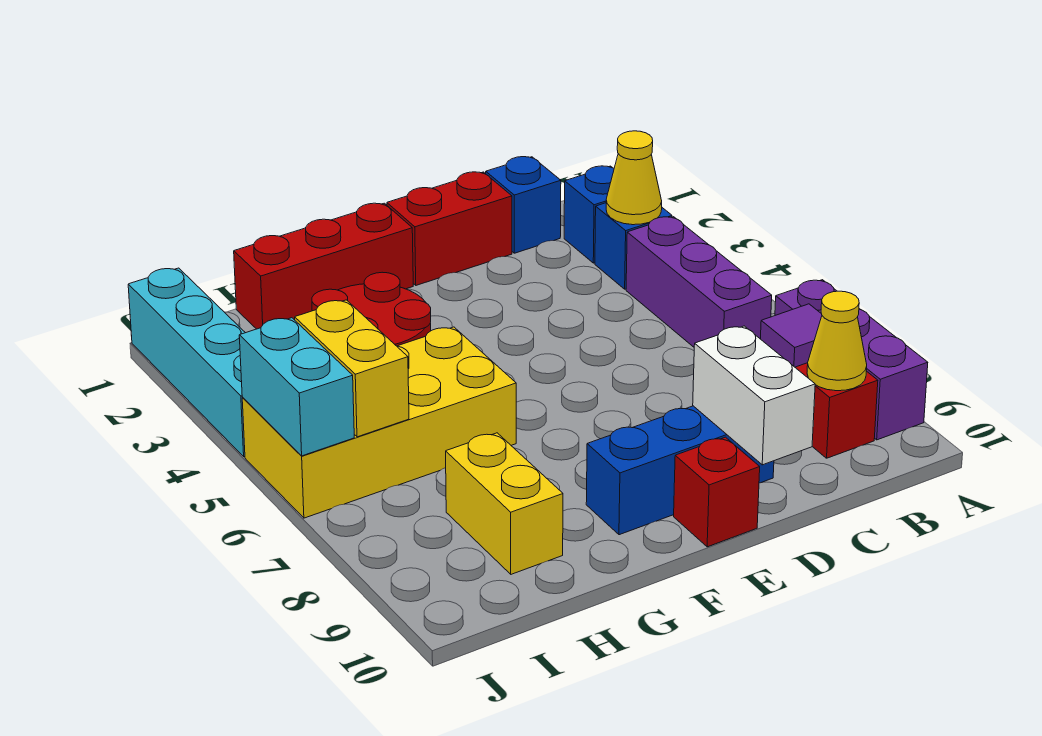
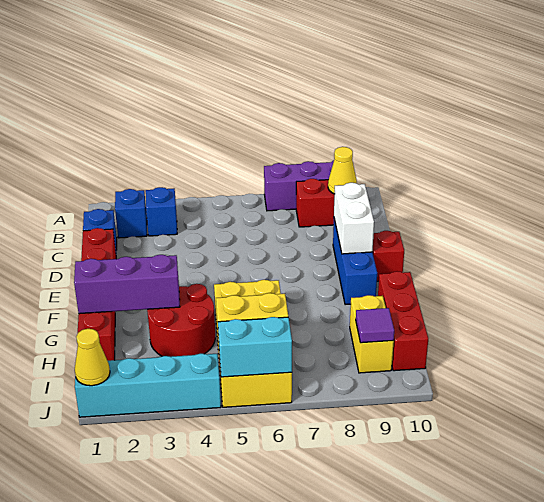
yellow cone B3 level 2 -> yellow cone J1 level 2
purple brick B4:B6 level 1 -> purple brick G1:G3 level 2
purple tile B8 level 2 -> purple tile I9 level 2
white brick D9:D10 level 2 -> white brick D9:E9 level 2
none -> red brick G10:I10 level 1
yellow brick H8:H9 level 1 -> yellow brick H9:I9 level 1

